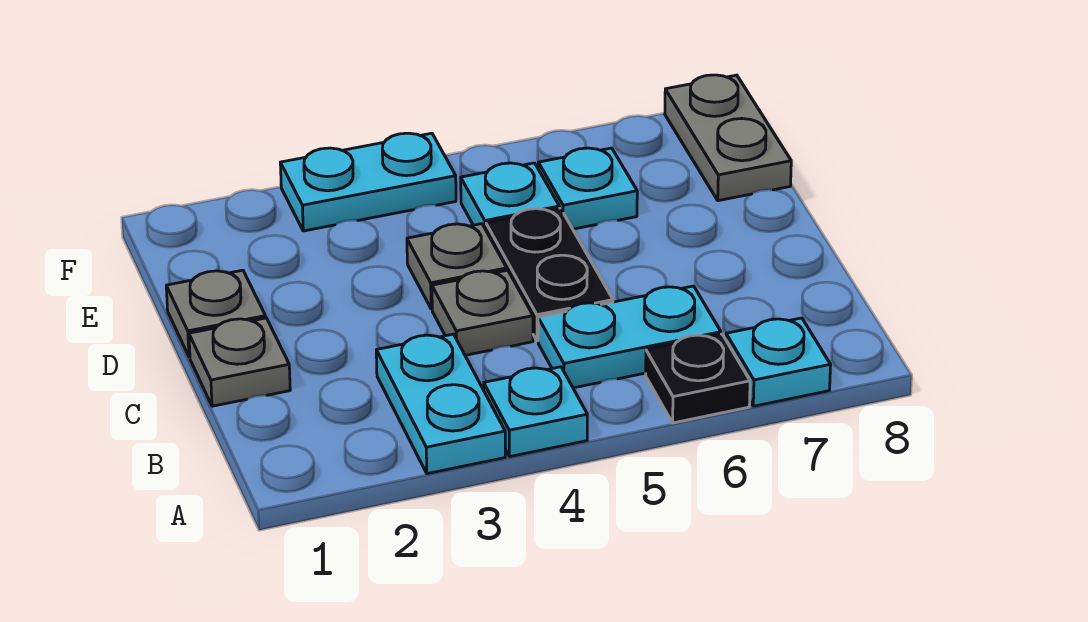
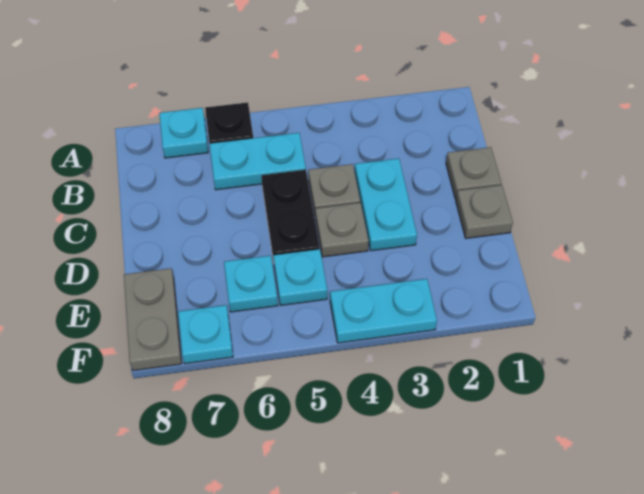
cyan plate A3:B3 level 1 -> cyan plate C3:D3 level 1
cyan plate A4 level 1 -> cyan plate F7 level 1

